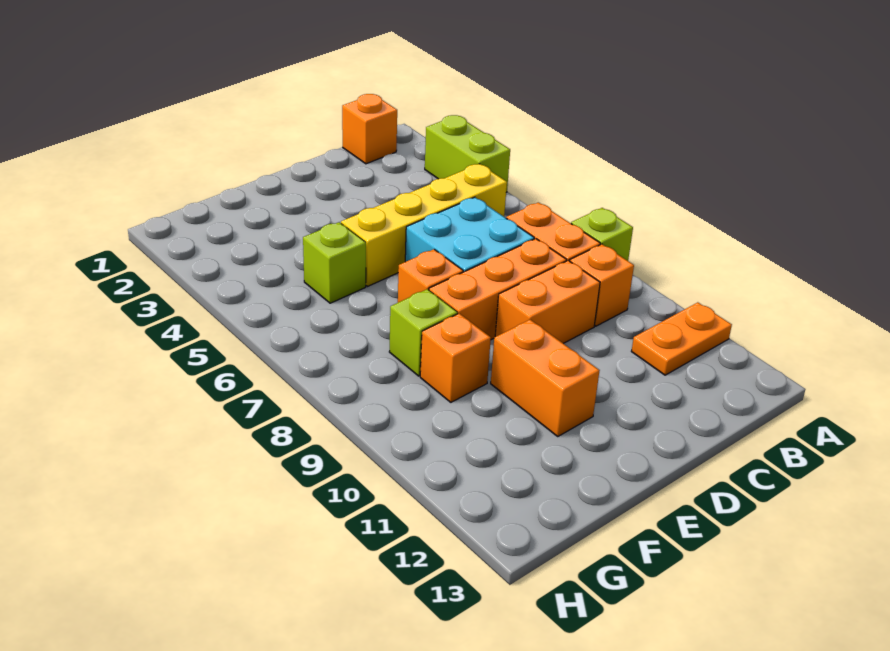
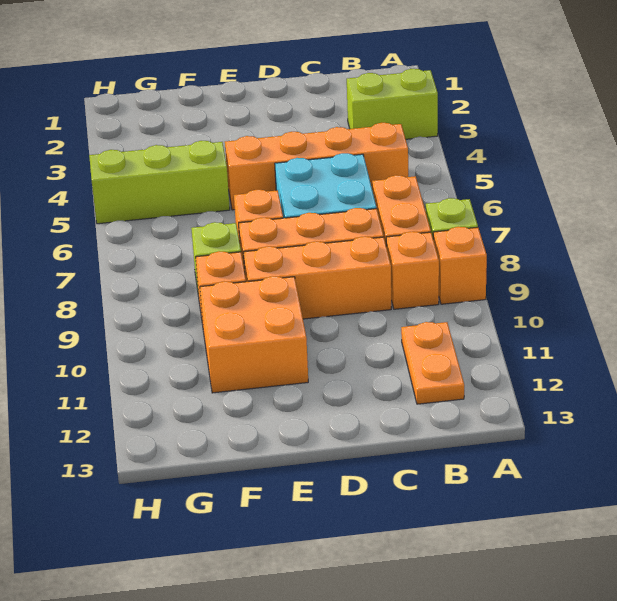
lime brick A3:A4 level 1 -> lime brick A3:B3 level 1
orange plate A11:B11 level 1 -> orange plate B11:B12 level 1
orange brick B1 level 1 -> orange brick A9 level 1
yellow brick B5:E5 level 1 -> orange brick B5:E5 level 1
orange brick C9:D9 level 1 -> orange brick C9:E9 level 1
orange brick E10:E11 level 1 -> orange brick E10:F11 level 1
lime brick F5 level 1 -> lime brick F5:H5 level 1

